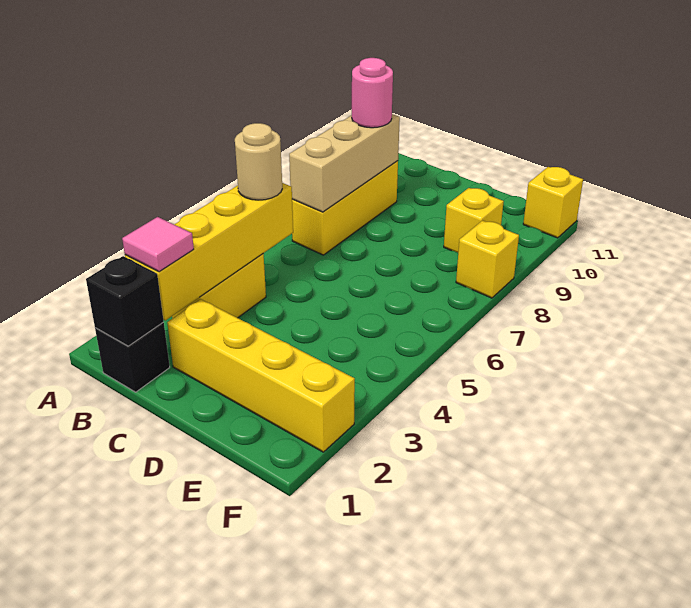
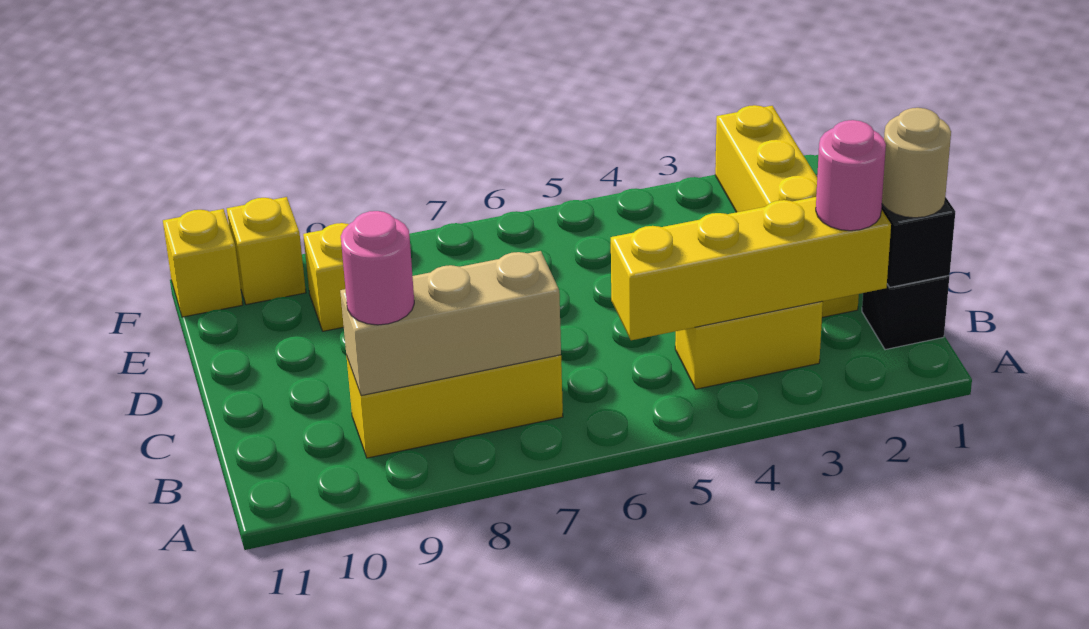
pink tile B2 level 3 -> pink round brick B2 level 3
tan round brick B5 level 3 -> tan round brick B1 level 3
yellow brick F8 level 1 -> yellow brick F10 level 1

